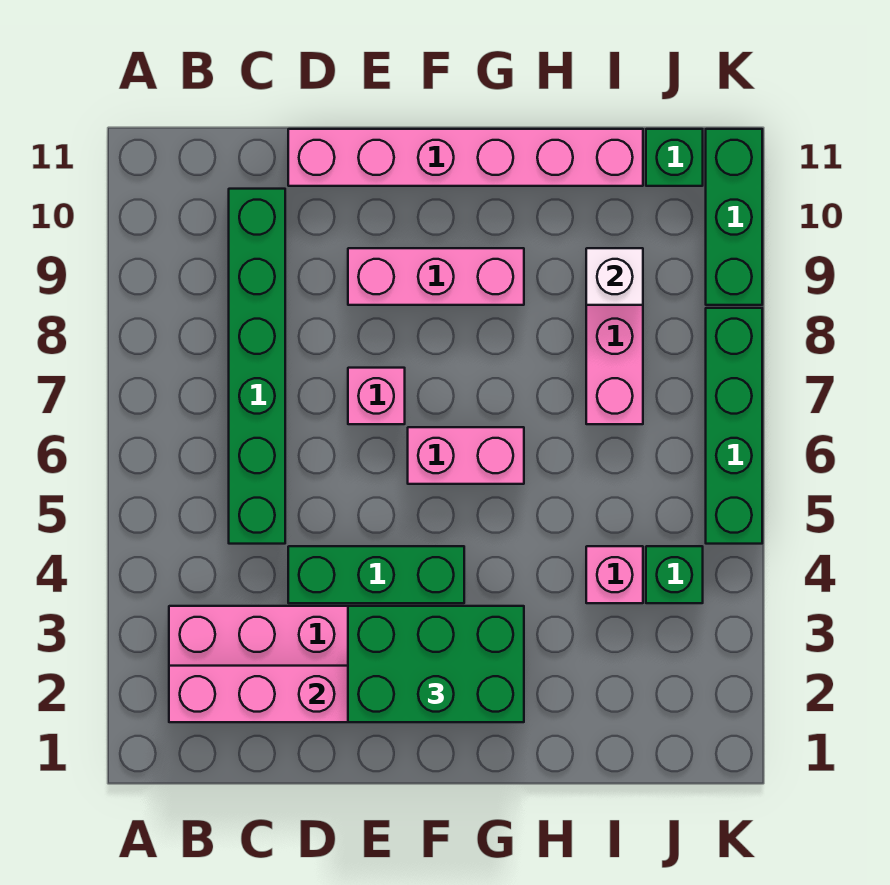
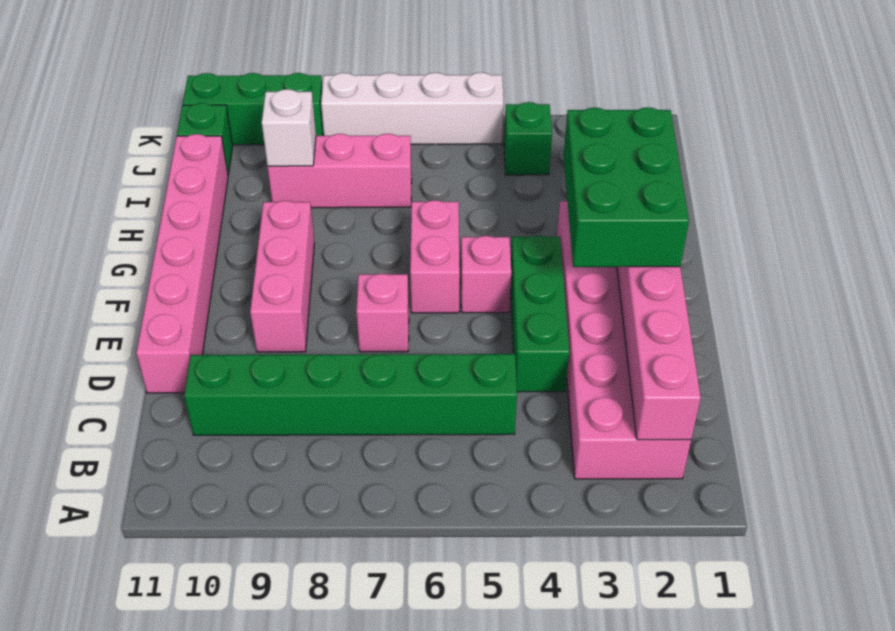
pink brick I4 level 1 -> pink brick F5 level 1
green brick K5:K8 level 1 -> white brick K5:K8 level 1

